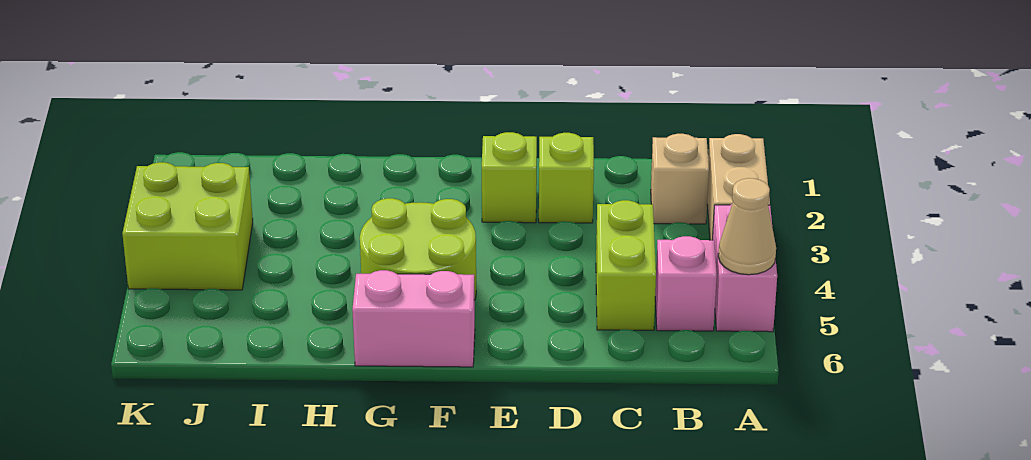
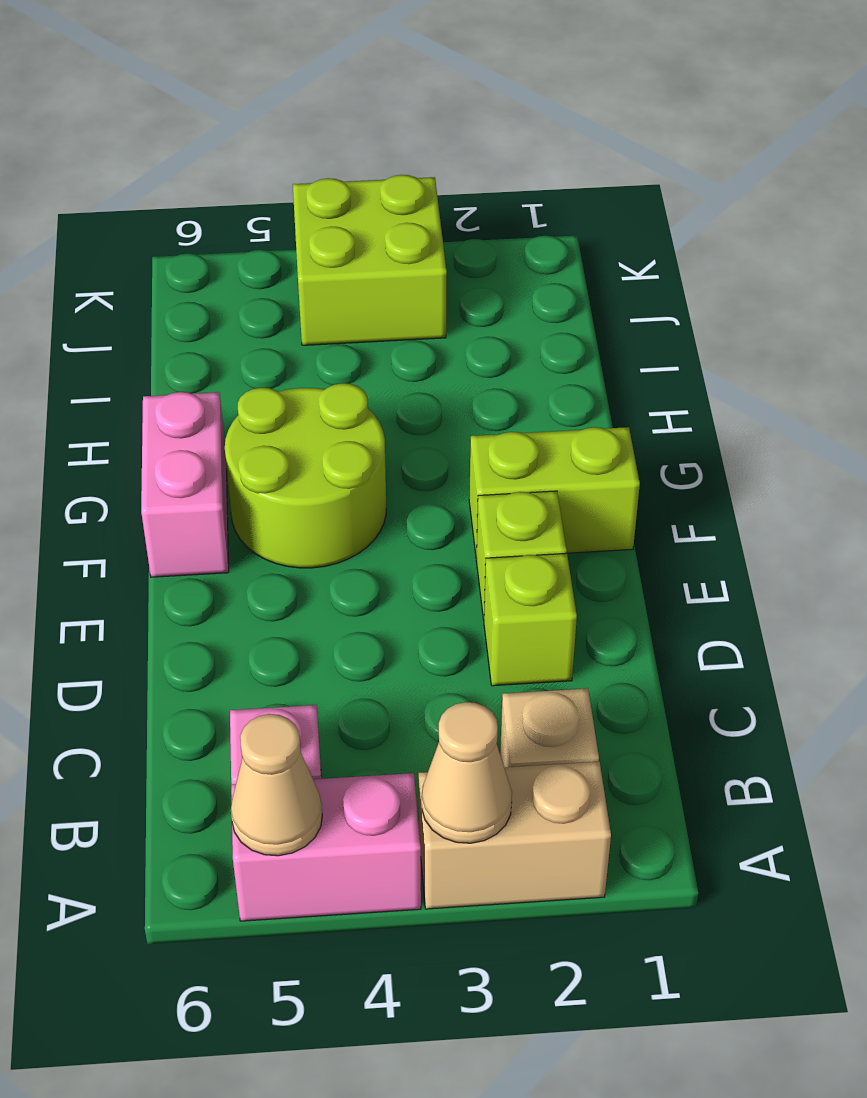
none -> tan cone A3 level 2
lime brick C4:C5 level 1 -> lime brick F1:F2 level 1

